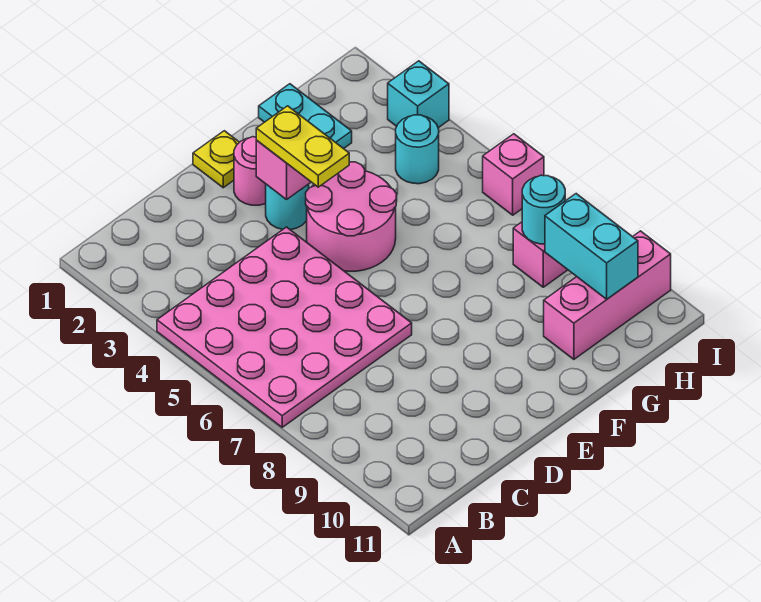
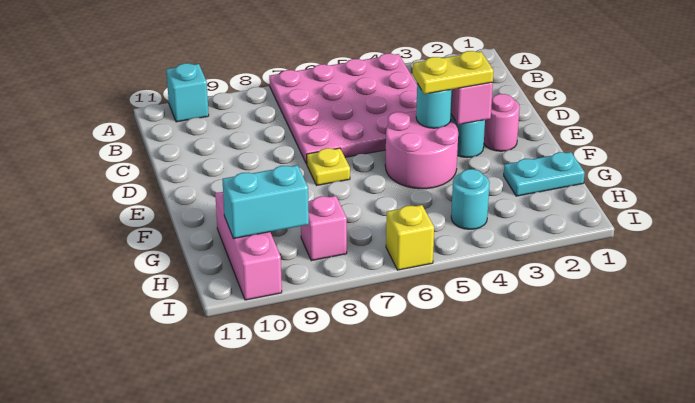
yellow plate E1 level 1 -> yellow plate E7 level 1
cyan round brick H8 level 2 -> cyan round brick E4 level 2
cyan brick I3 level 1 -> cyan brick A10 level 1
pink brick I6 level 1 -> yellow brick I6 level 1

